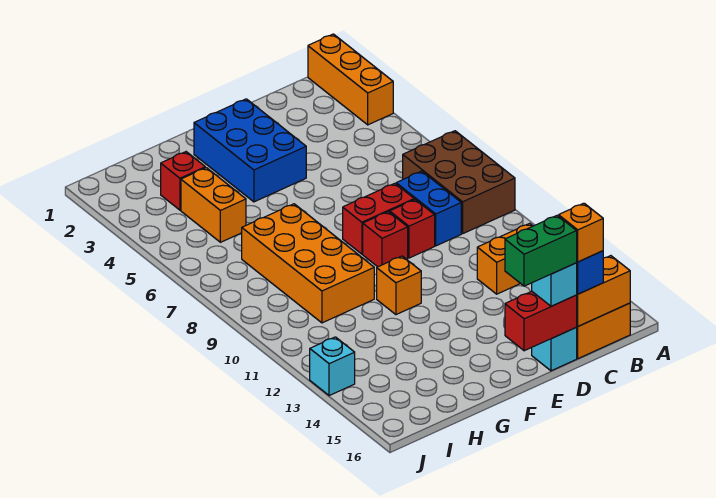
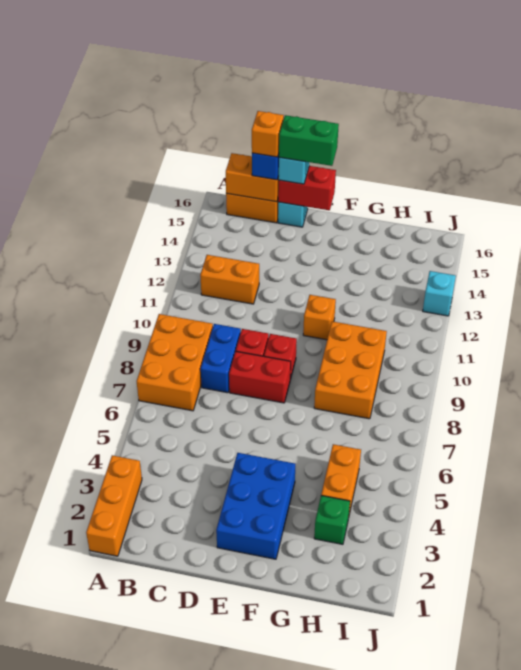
brown brick A7:B9 level 1 -> orange brick A7:B9 level 1
orange brick G7:H10 level 1 -> orange brick G8:H10 level 1
red brick H3 level 1 -> green brick H3 level 1

